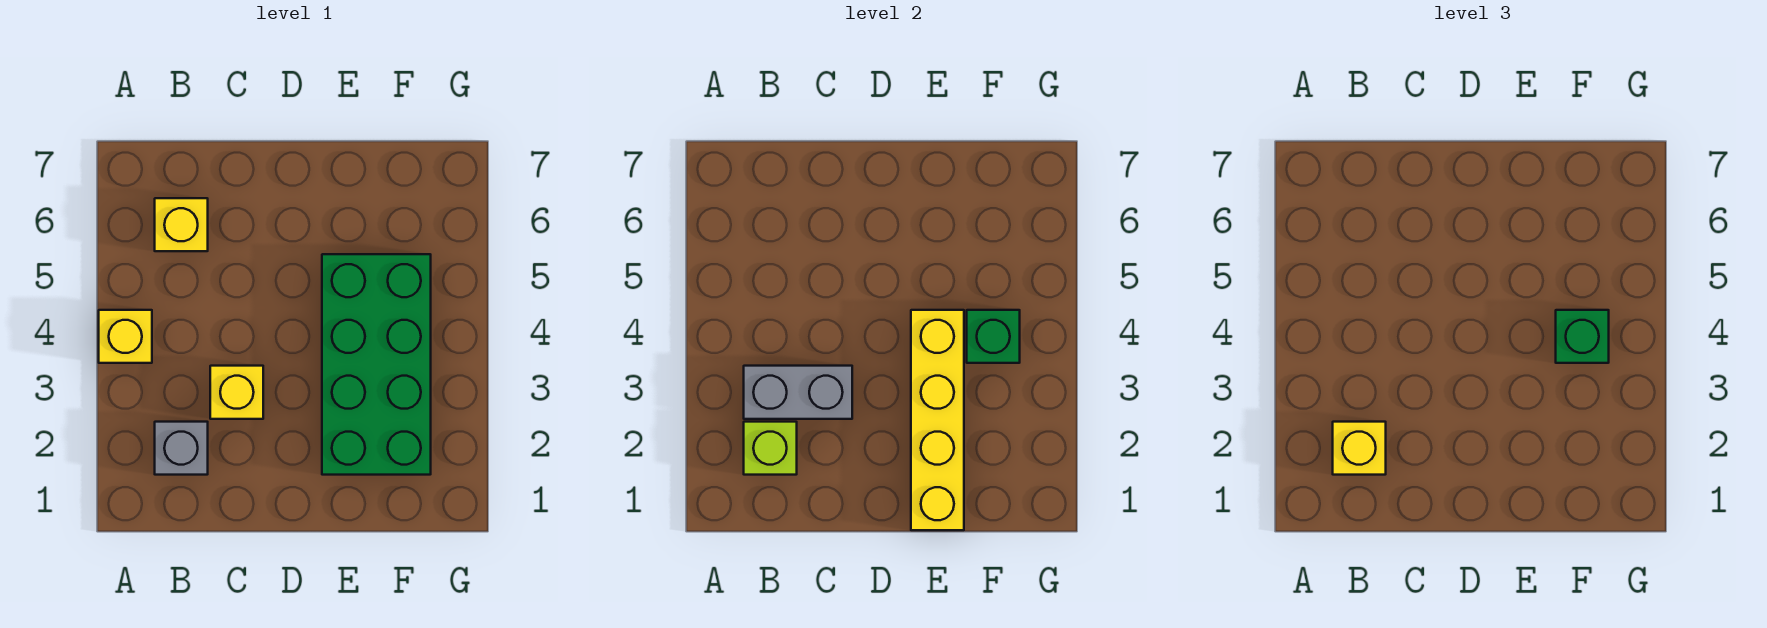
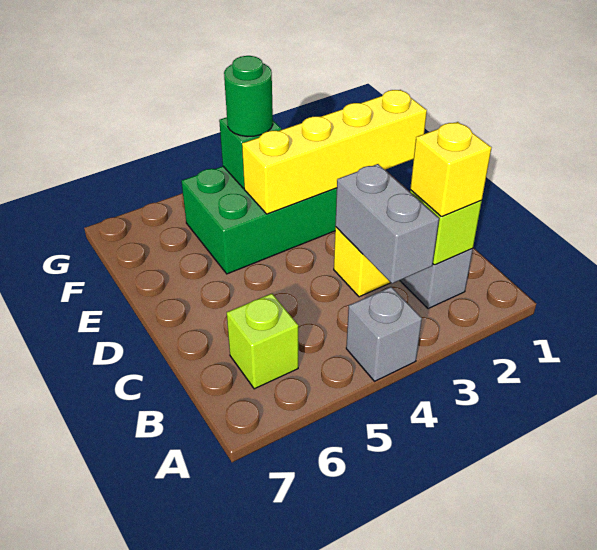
yellow brick A4 level 1 -> grey brick A4 level 1
yellow brick B6 level 1 -> lime brick B6 level 1
green brick F4 level 3 -> green round brick F4 level 3

